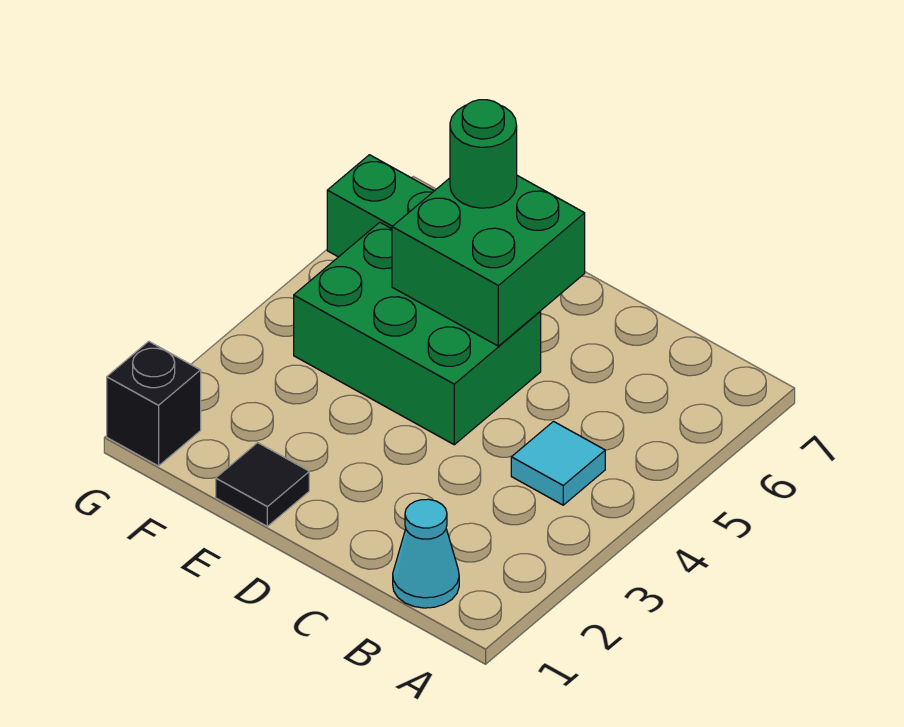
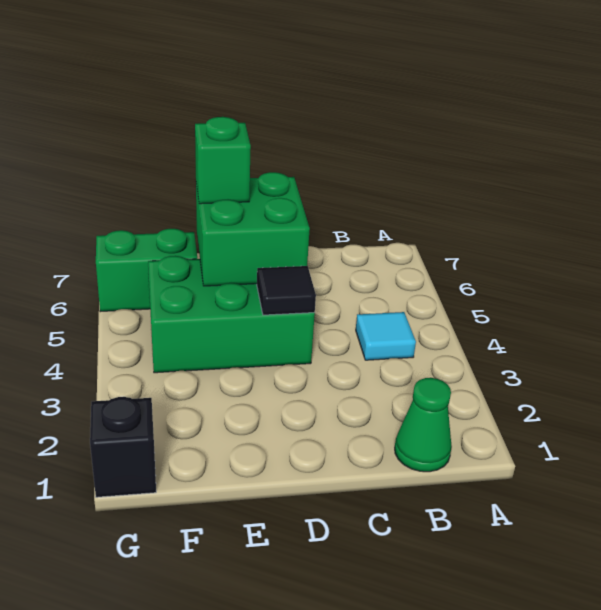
cyan cone B1 level 1 -> green cone B1 level 1
black tile E1 level 1 -> black tile D4 level 2
green round brick E6 level 3 -> green brick E6 level 3

